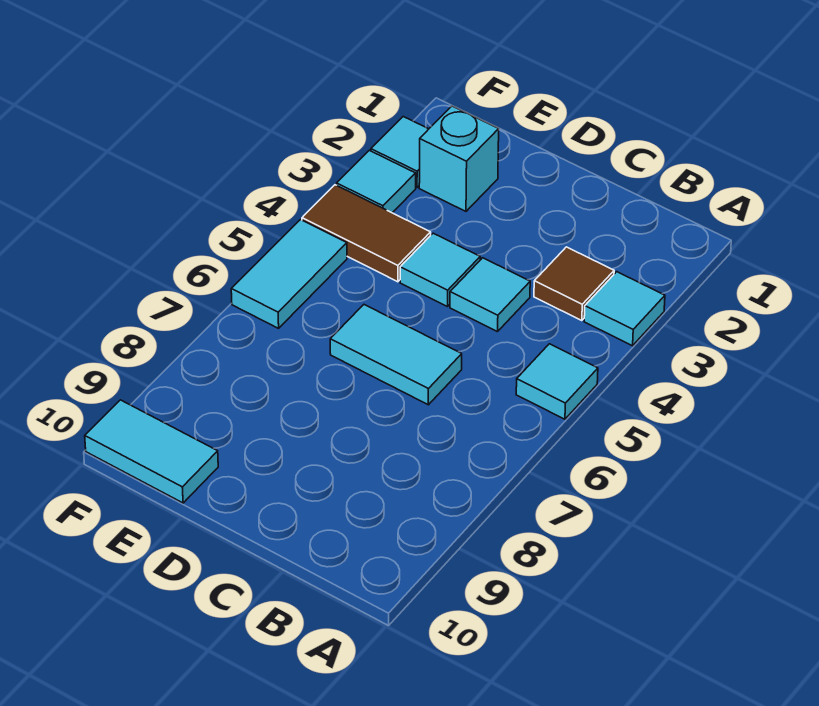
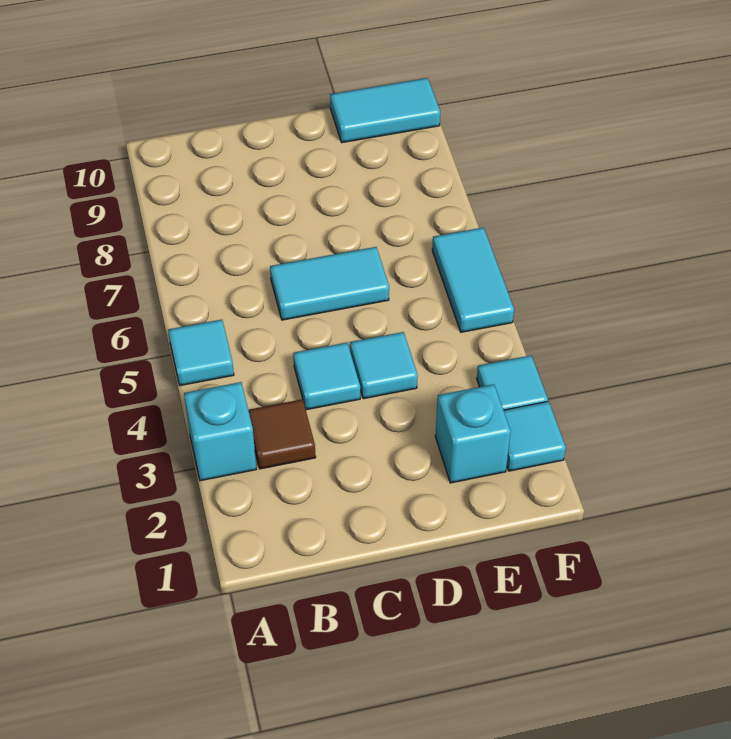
cyan tile A3 level 1 -> cyan brick A3 level 1
brown tile E4:F4 level 1 -> none

